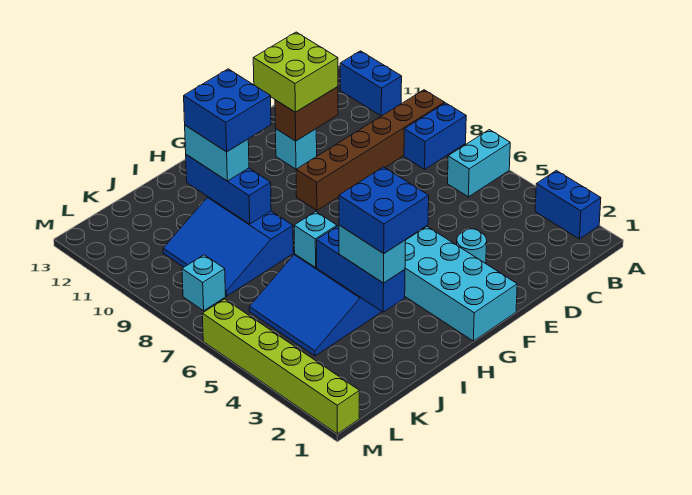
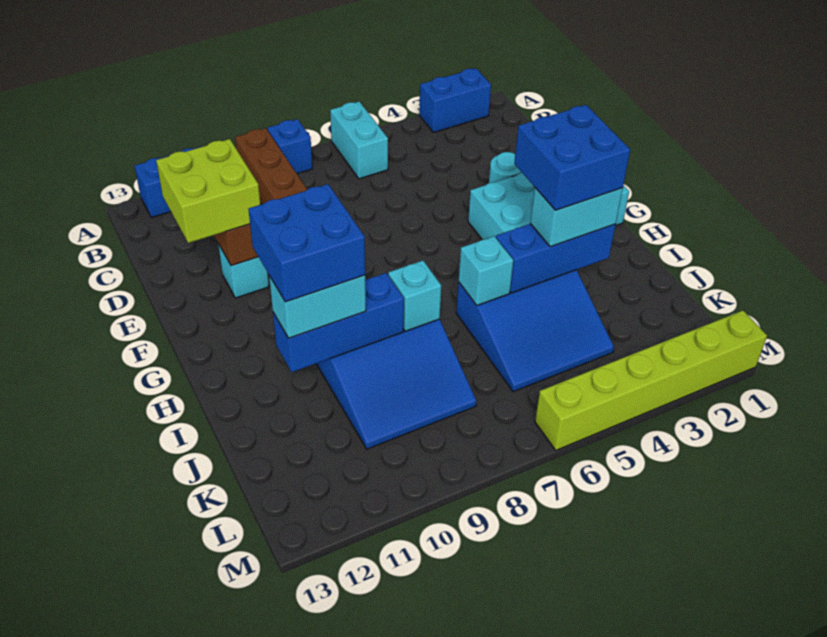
blue brick A8:B8 level 1 -> blue brick A8 level 1
cyan brick L8 level 1 -> cyan brick I8 level 2

